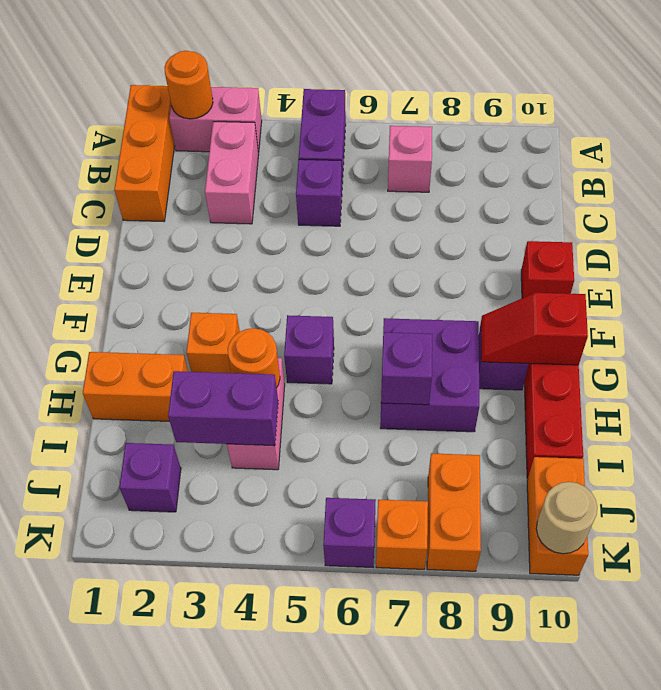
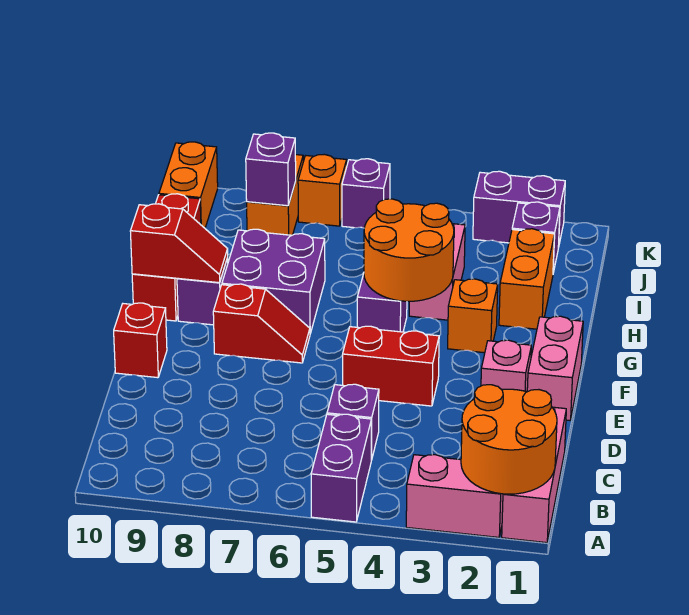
orange brick A1:C1 level 1 -> pink brick A1:C1 level 1
orange round brick A2 level 2 -> orange round brick A1:B2 level 2
pink brick B3:C3 level 1 -> pink brick E1:F1 level 1
pink brick B7 level 1 -> pink brick E2 level 1
none -> red brick E4:E5 level 1
none -> red slope F7:F8 level 1 top 8
orange brick H1:H2 level 1 -> orange brick H2:I2 level 1
orange round brick H4 level 2 -> orange round brick G4:H5 level 2
purple brick H7 level 2 -> purple brick J8 level 2
purple brick I3:I4 level 2 -> purple brick K2:K3 level 1
tan round brick K10 level 2 -> none

